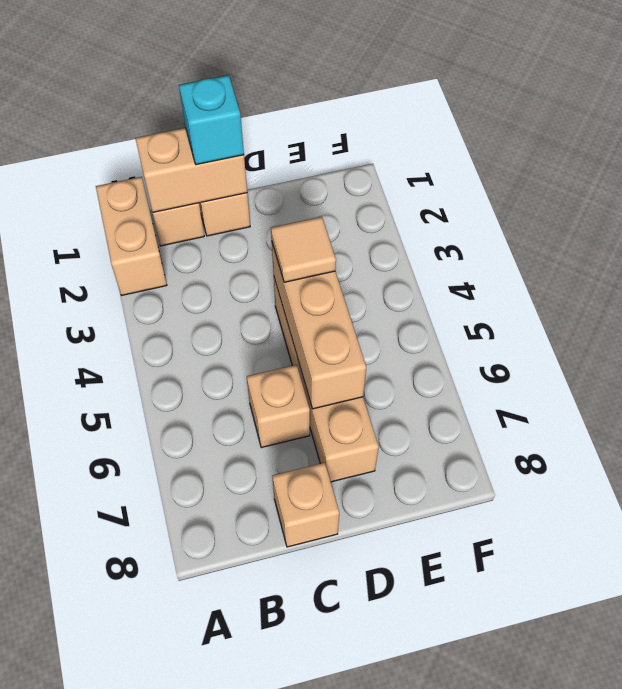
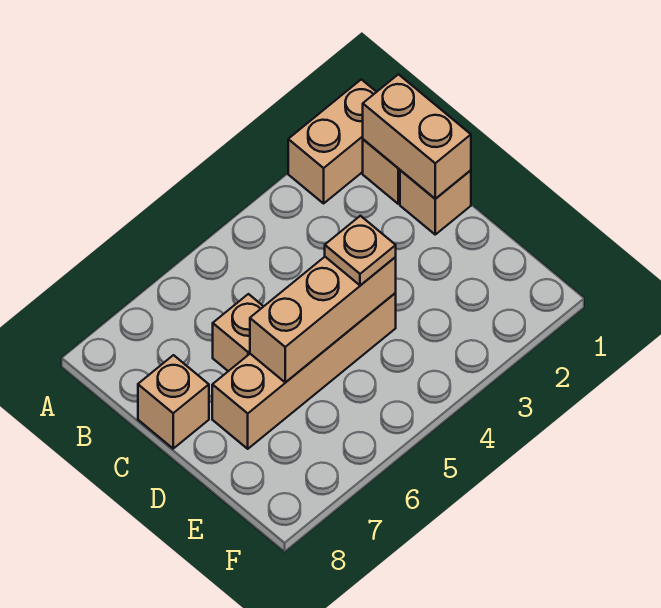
cyan brick C1 level 3 -> none
tan tile D4 level 3 -> tan plate D4 level 3

